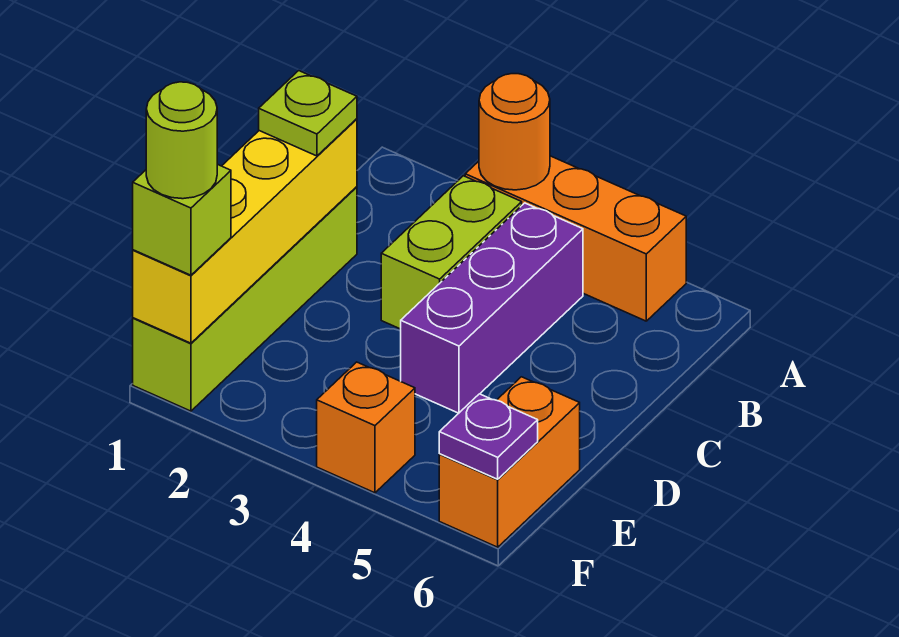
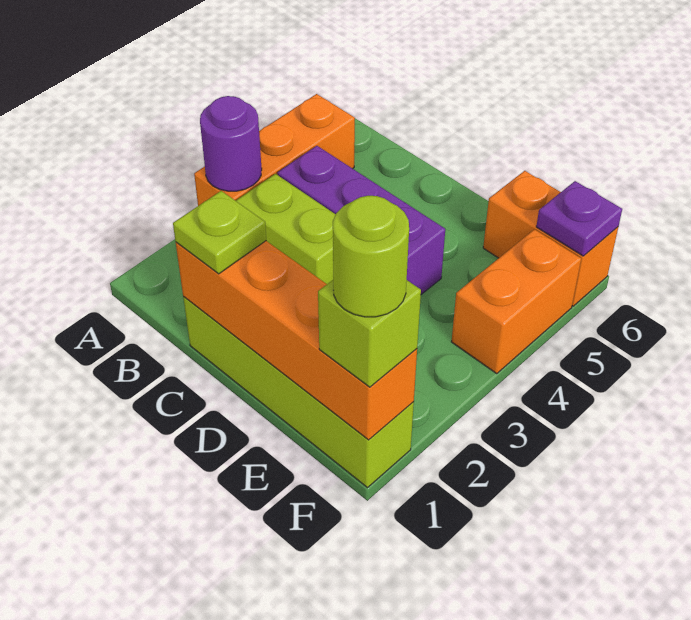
orange round brick A3 level 2 -> purple round brick A3 level 2
yellow brick C1:F1 level 2 -> orange brick C1:F1 level 2
orange brick F4 level 1 -> orange brick F4:F5 level 1

